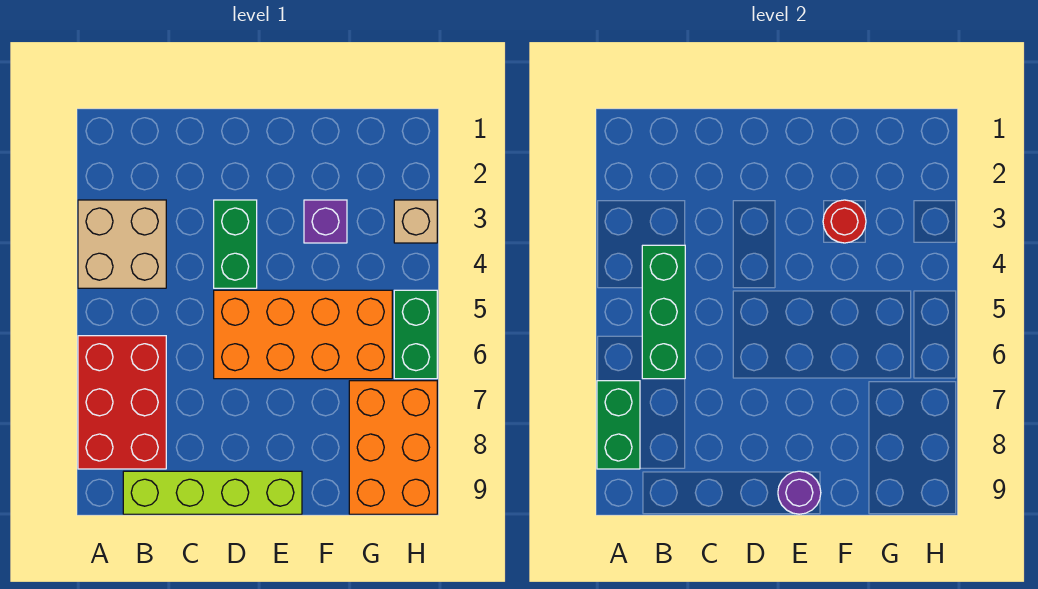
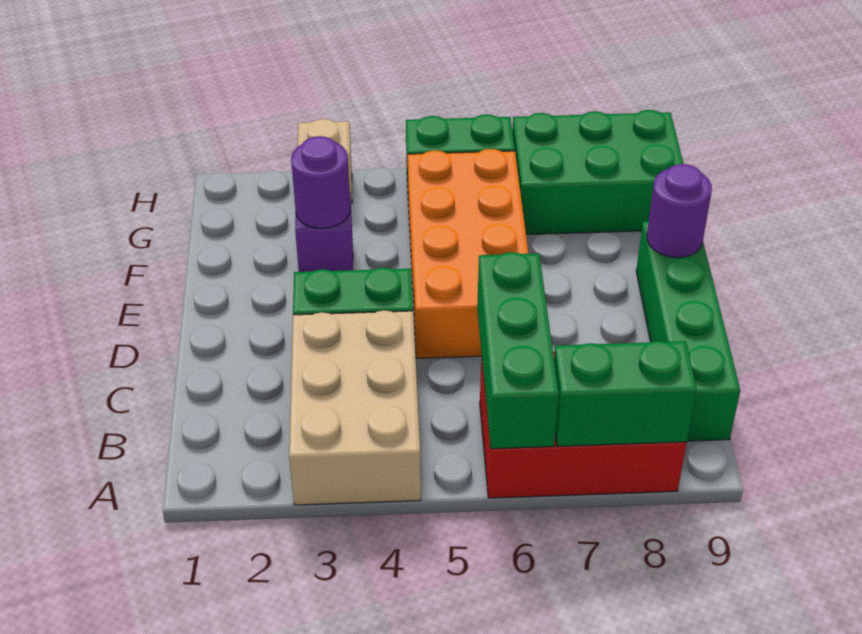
tan brick A3:B4 level 1 -> tan brick A3:C4 level 1
green brick B4:B6 level 2 -> green brick A6:C6 level 2
lime brick B9:E9 level 1 -> green brick B9:E9 level 1
red round brick F3 level 2 -> purple round brick F3 level 2
orange brick G7:H9 level 1 -> green brick G7:H9 level 1

